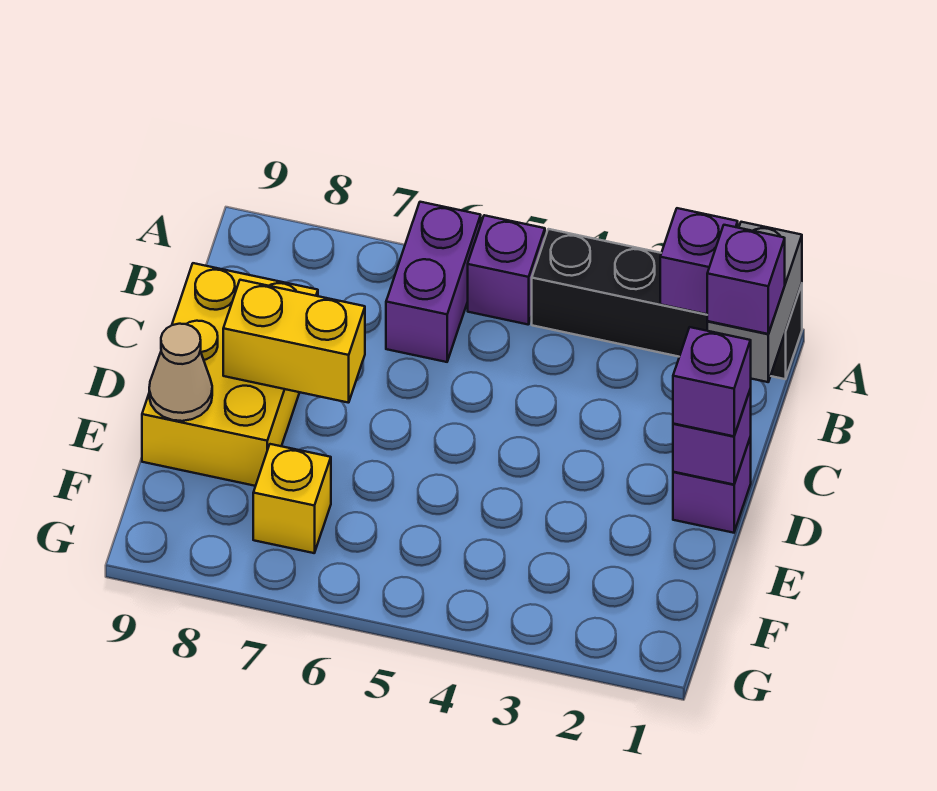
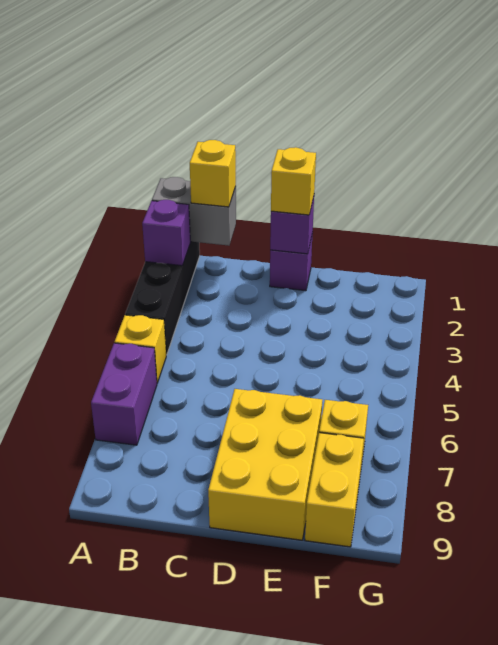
purple brick A5 level 1 -> yellow brick A5 level 1
purple brick A6:B6 level 1 -> purple brick A6:A7 level 1
purple brick B1 level 3 -> yellow brick B1 level 3
yellow brick C8:E9 level 1 -> yellow brick D7:E9 level 1
purple brick D1 level 3 -> yellow brick D1 level 3
yellow brick D7:D8 level 2 -> yellow brick F8:F9 level 1
tan cone E9 level 2 -> none

